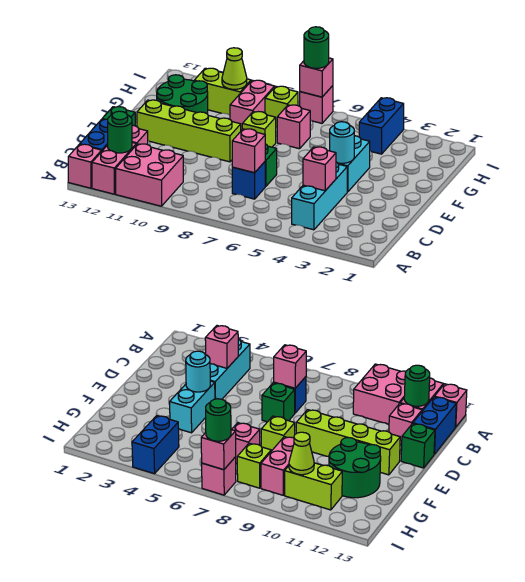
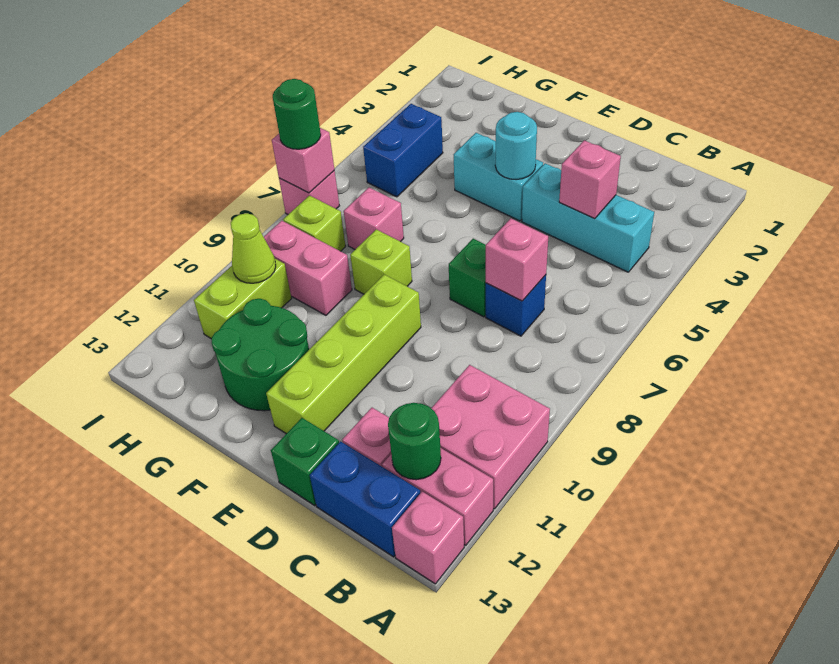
blue brick H4:I4 level 1 -> blue brick H4:H5 level 1

